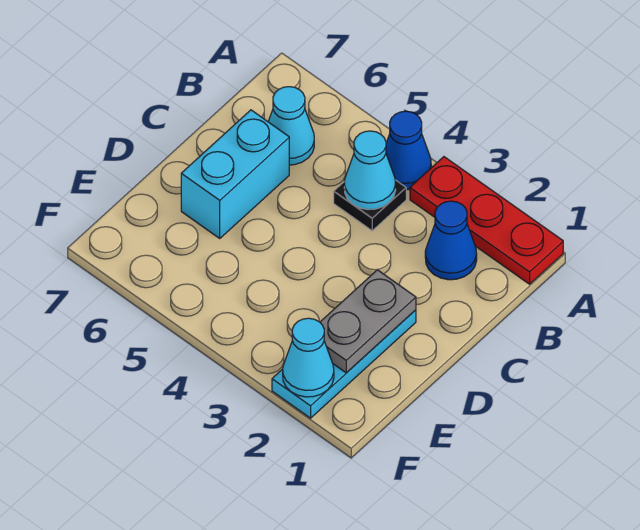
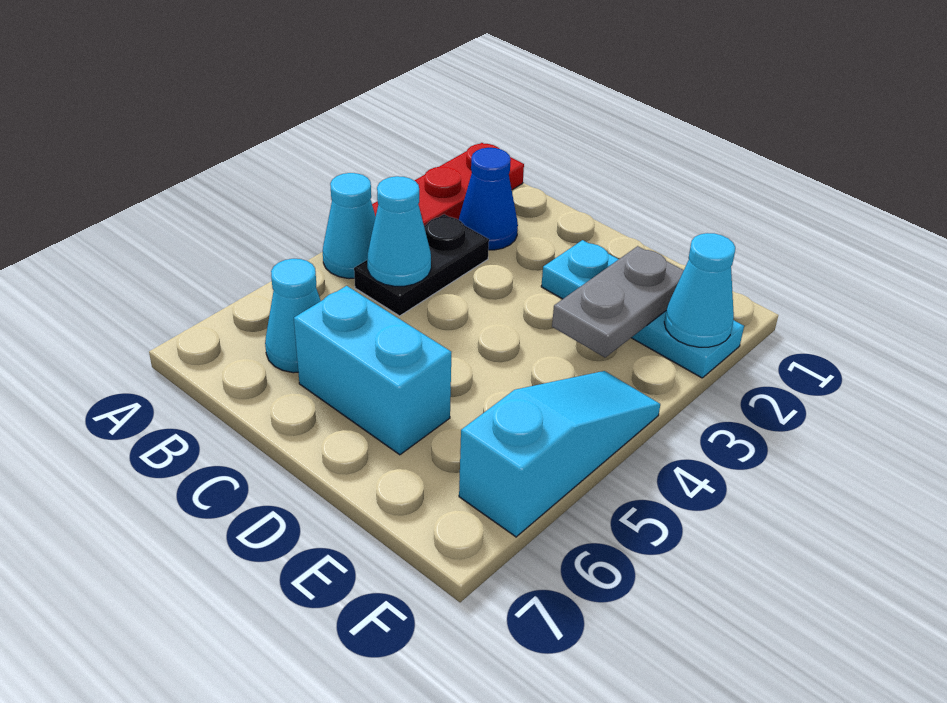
blue cone A4 level 1 -> cyan cone A4 level 1
black plate B4 level 1 -> black plate B3:B4 level 1
grey plate D2:E2 level 2 -> grey plate E2:E3 level 2
none -> cyan slope F4:F6 level 1 top 6

